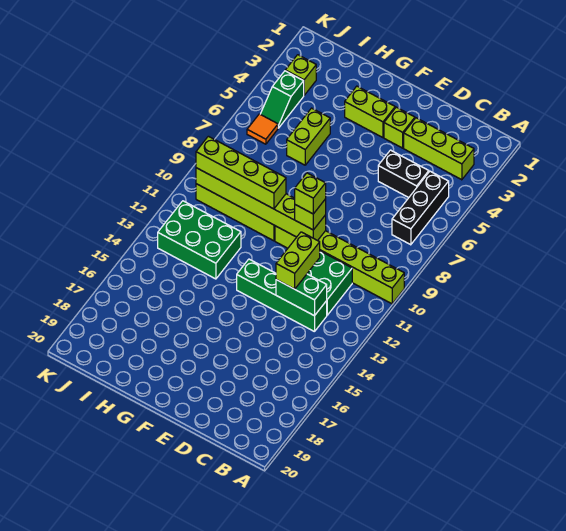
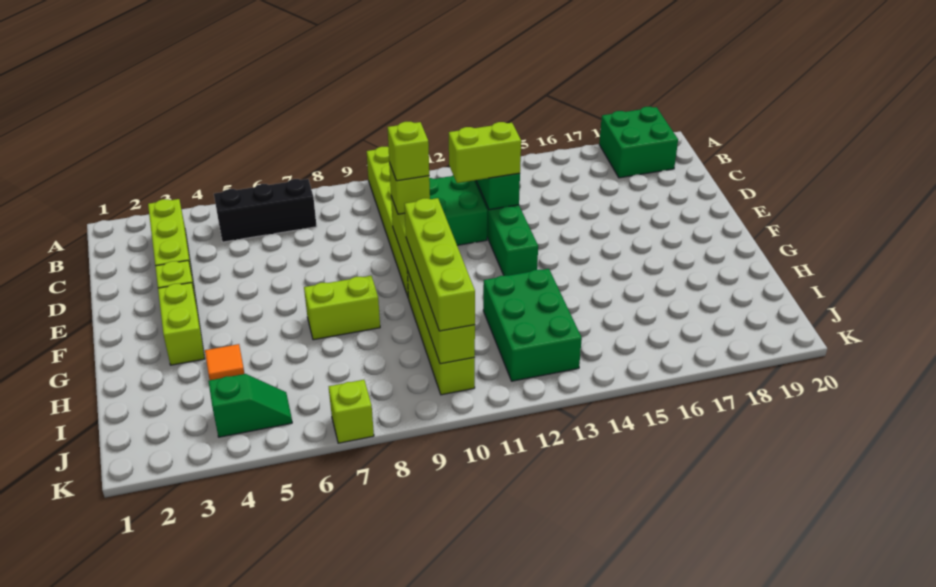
none -> green brick A18:B19 level 1
black brick C5:D5 level 1 -> none
lime brick H5:H6 level 1 -> lime brick G7:G8 level 1
lime brick J3 level 1 -> lime brick K7 level 1
orange tile J6 level 1 -> orange tile H4 level 1

